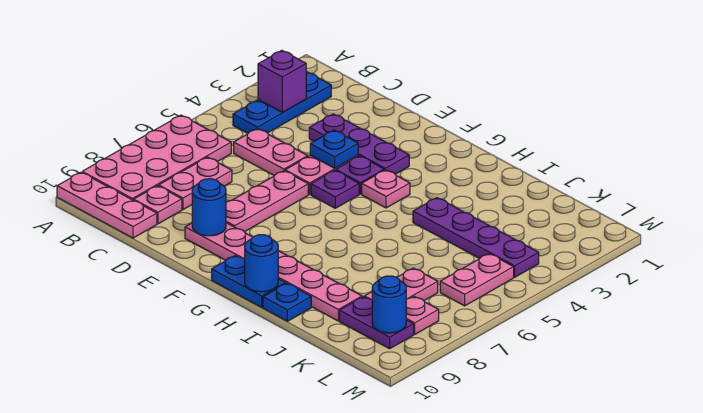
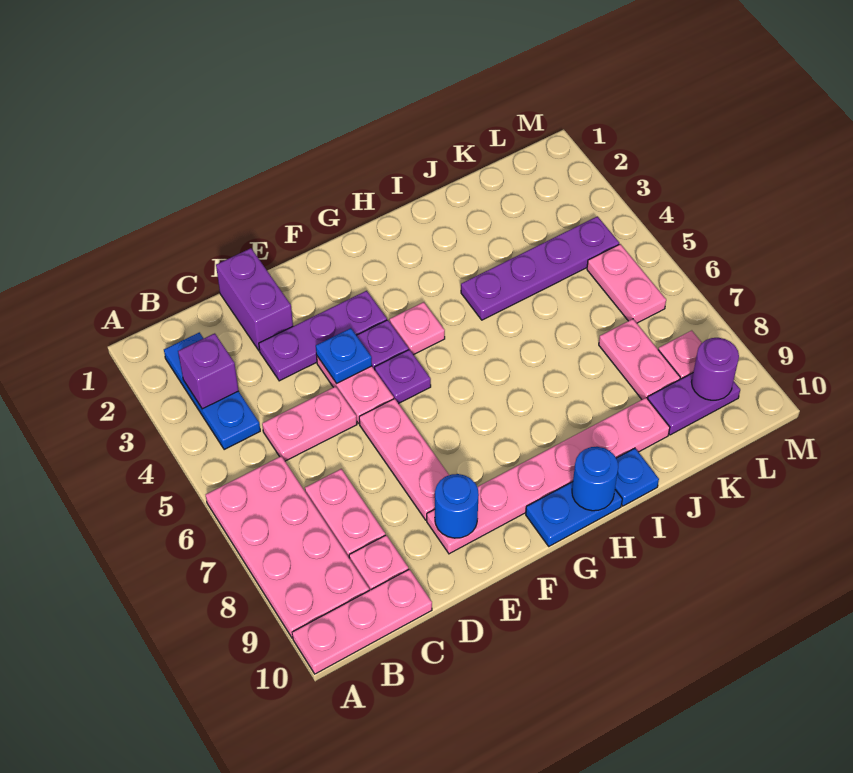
none -> purple brick D1:D2 level 1
blue round brick L9 level 2 -> purple round brick L9 level 2

